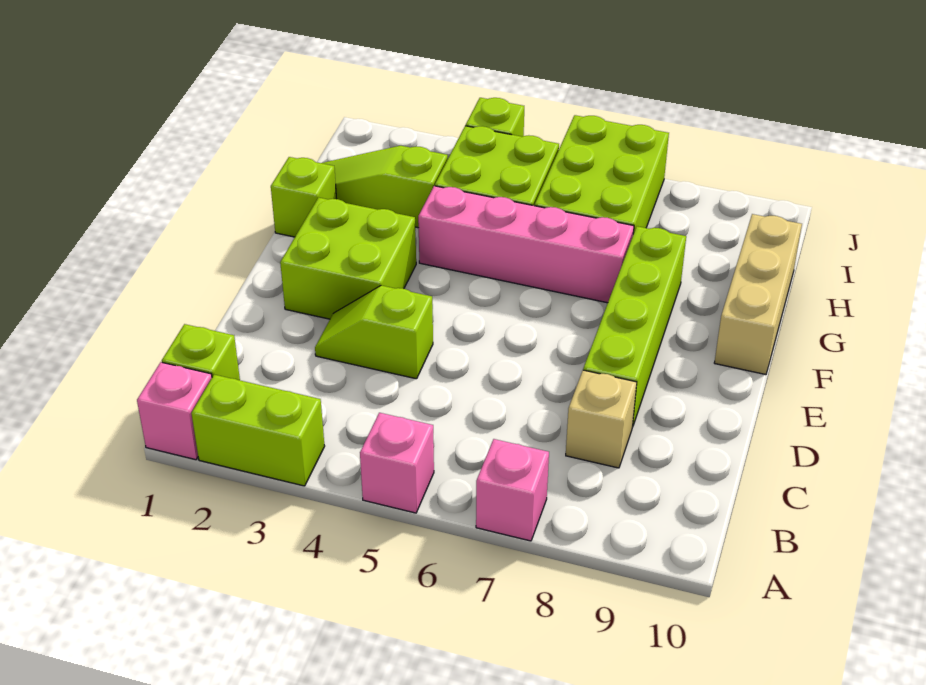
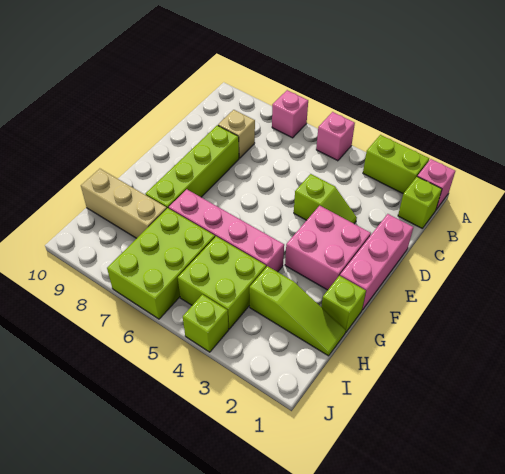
none -> pink brick D1:F1 level 1
lime brick E2:F3 level 1 -> pink brick E2:F3 level 1
tan brick F10:H10 level 1 -> tan brick H8:H10 level 1

